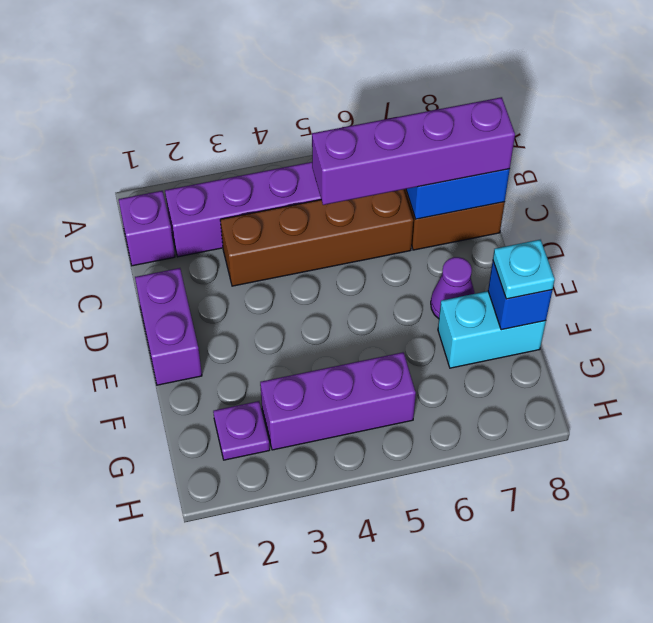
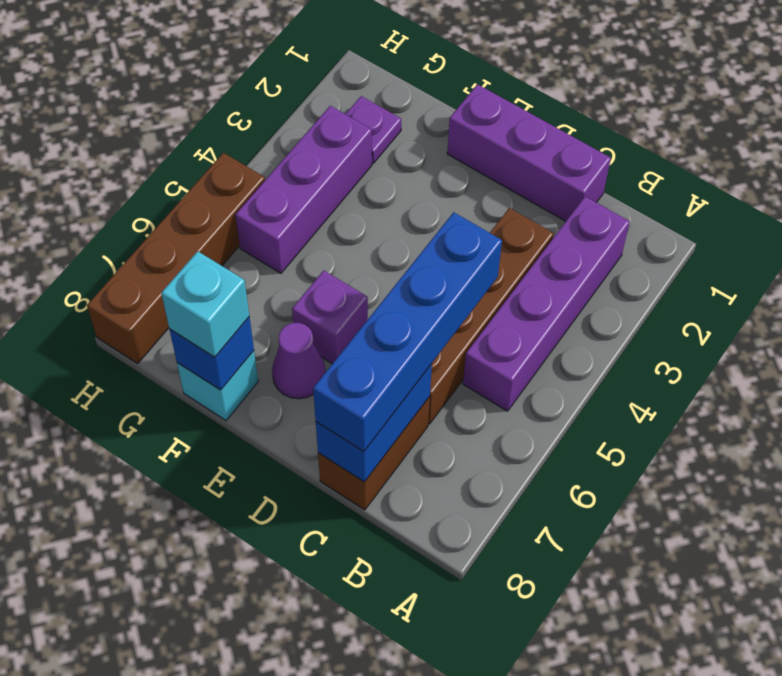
purple brick B1 level 1 -> purple brick E6 level 1
purple brick C5:C8 level 3 -> blue brick C5:C8 level 3
purple brick D1:E1 level 1 -> purple brick C1:E1 level 1
cyan brick F7:F8 level 1 -> cyan brick F8 level 1
cyan plate F8 level 3 -> cyan brick F8 level 3
none -> brown brick H5:H8 level 1

